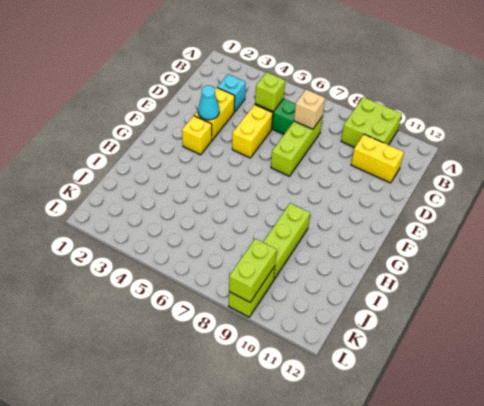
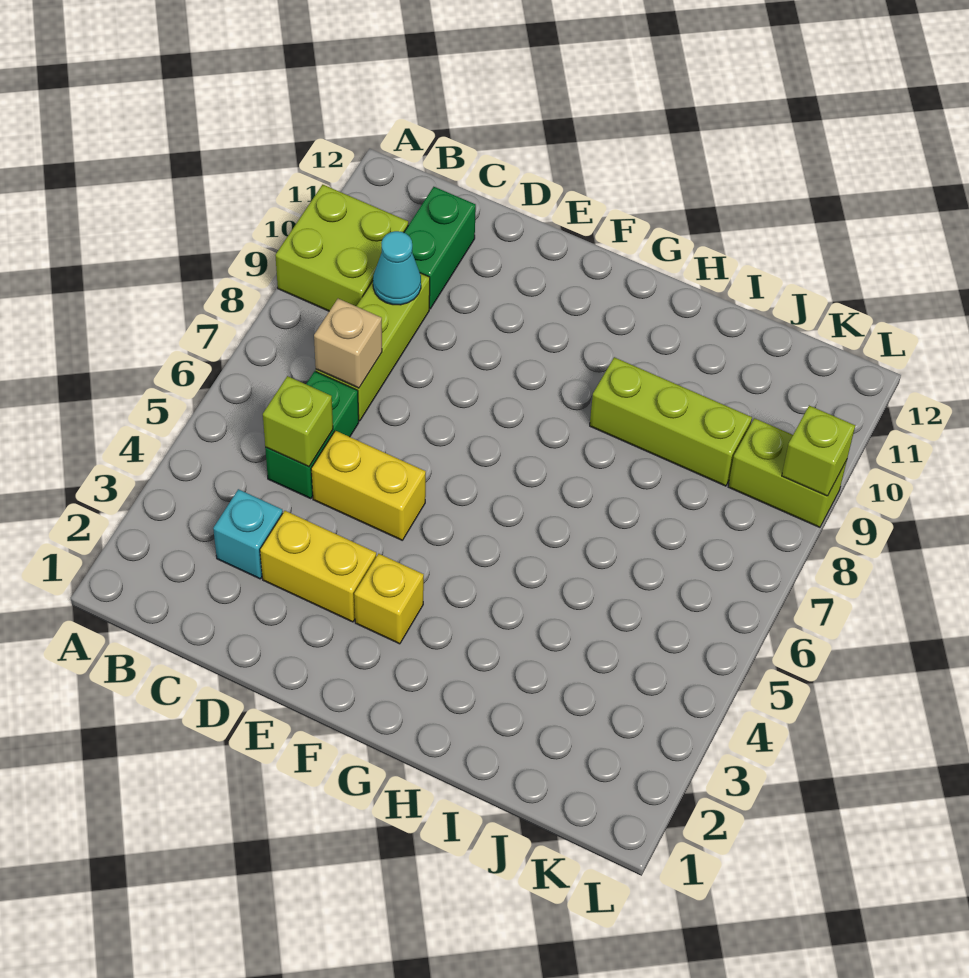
lime brick C7:E7 level 1 -> lime brick C7:C9 level 1
yellow brick C10:C11 level 1 -> green brick C10:C11 level 1
cyan cone E3 level 2 -> cyan cone C9 level 2
lime brick K9:L9 level 2 -> lime brick L9 level 2

